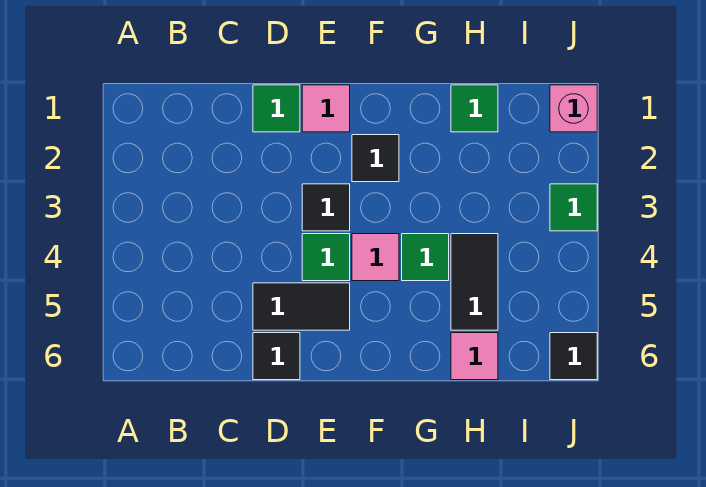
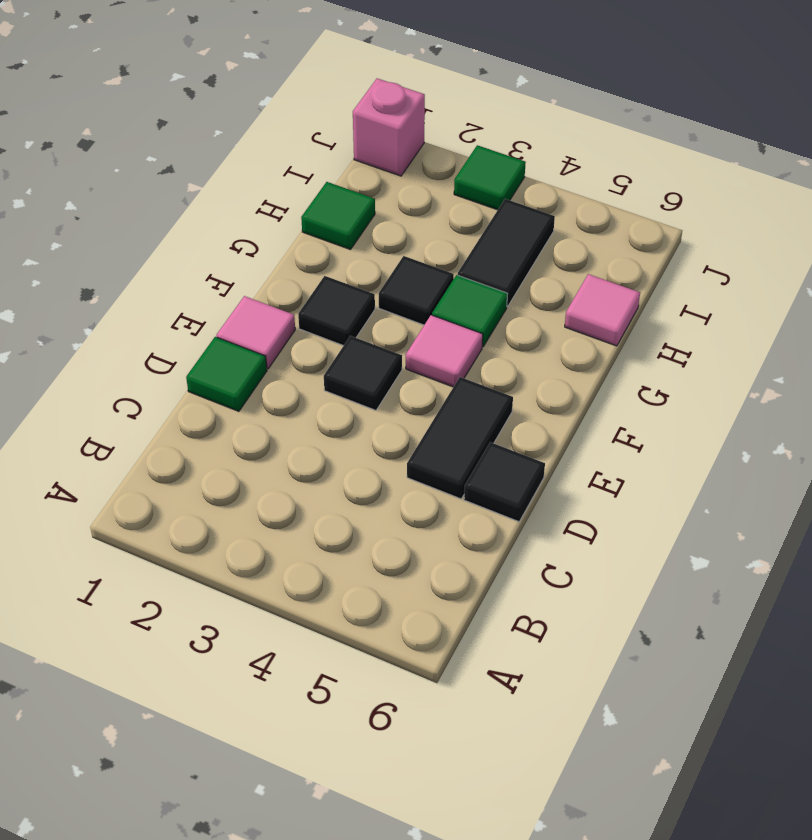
green tile E4 level 1 -> none
black tile H4:H5 level 1 -> black tile H4:I4 level 1
black tile J6 level 1 -> black tile G3 level 1

